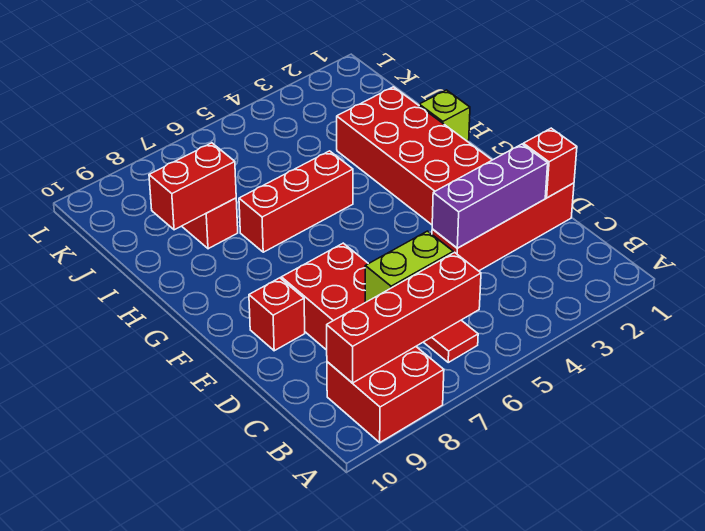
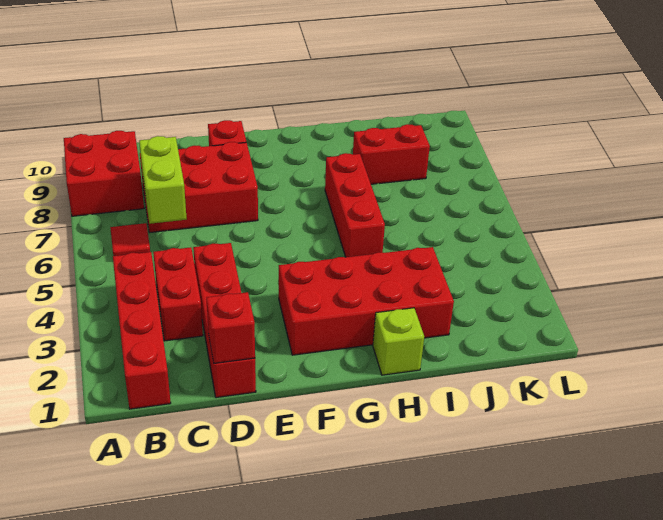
red brick B6:B9 level 2 -> red brick B1:B4 level 1
purple brick D2:D4 level 2 -> none
red brick I8:I9 level 2 -> red brick C3:C4 level 1

